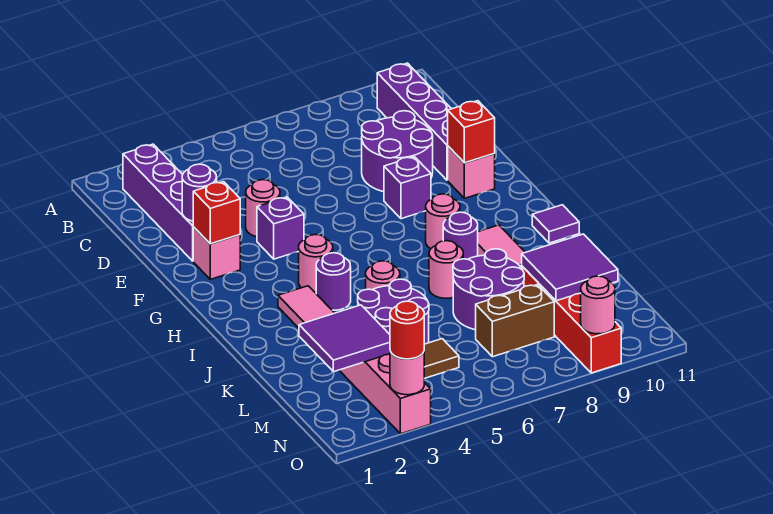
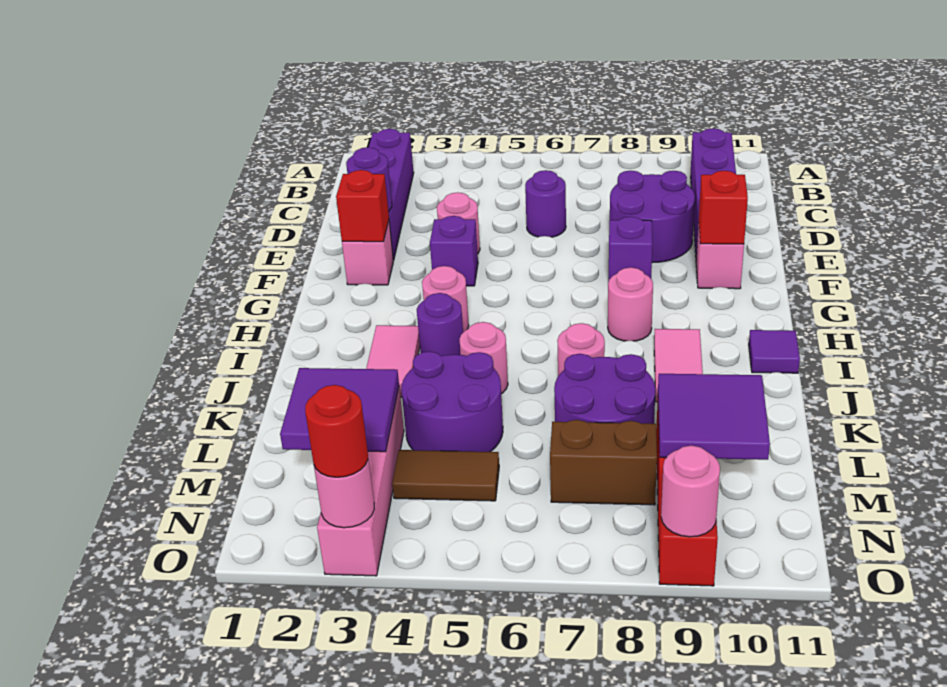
purple round brick I8 level 1 -> purple round brick D6 level 1

